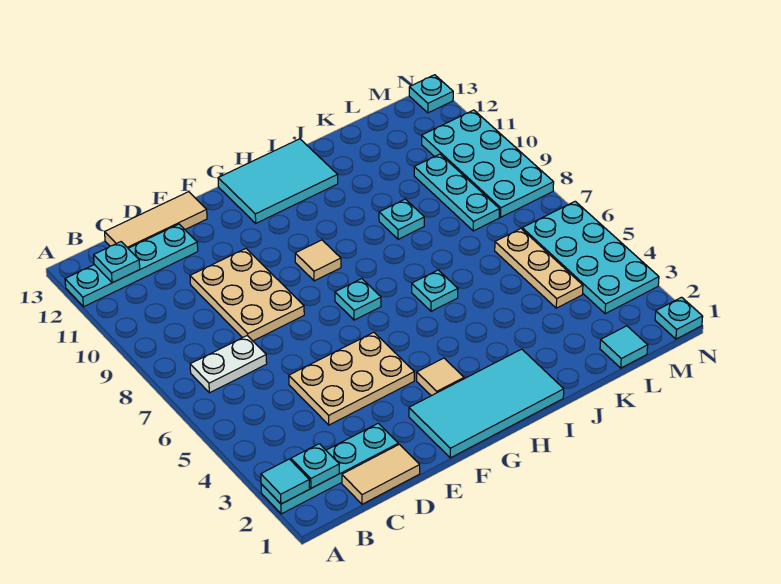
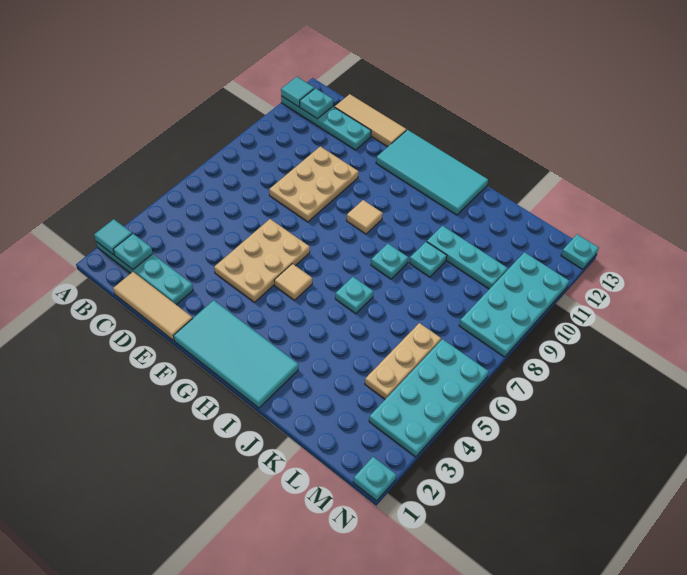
white plate B7:C7 level 1 -> none
tan tile C1:D1 level 1 -> tan tile C1:E1 level 1
tan plate D4:F5 level 1 -> tan plate E4:F6 level 1
tan tile G3 level 1 -> tan tile G5 level 1
cyan plate G7 level 1 -> cyan plate I8 level 1
cyan tile G12:I13 level 1 -> cyan tile F12:I13 level 1
cyan tile L1 level 1 -> cyan tile A12 level 2
cyan plate L8:L10 level 1 -> cyan plate J10:L10 level 1

